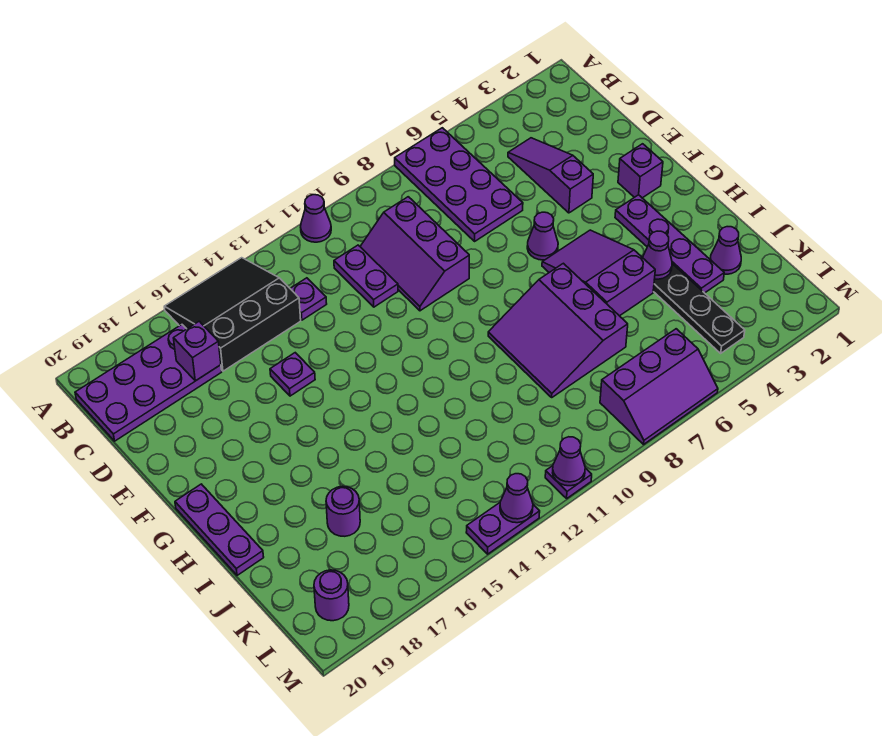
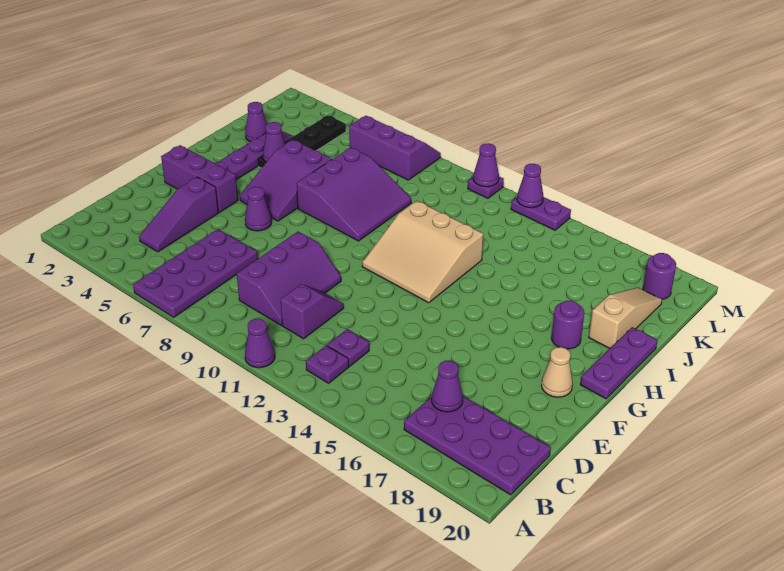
black slope A14:C16 level 1 top C -> none
purple plate C11:D11 level 1 -> purple slope C11:D11 level 1 top C
purple brick C17 level 2 -> purple cone C17 level 2
purple plate E15 level 1 -> purple plate B13 level 1
purple brick F2 level 1 -> purple brick F2:F4 level 1
none -> tan cone F19 level 1
none -> tan slope G11:I13 level 1 top I
none -> tan slope I19:K19 level 1 top I
purple round brick J17 level 1 -> purple round brick H18 level 1

